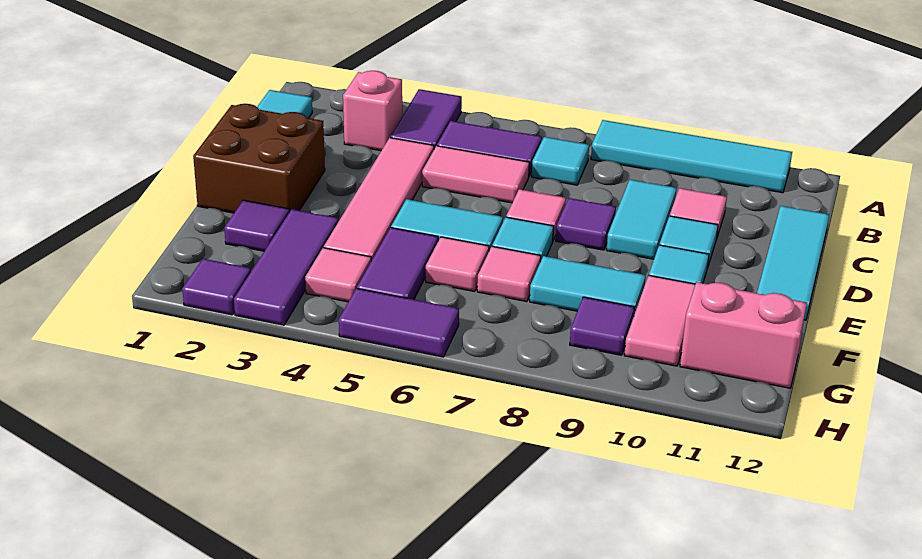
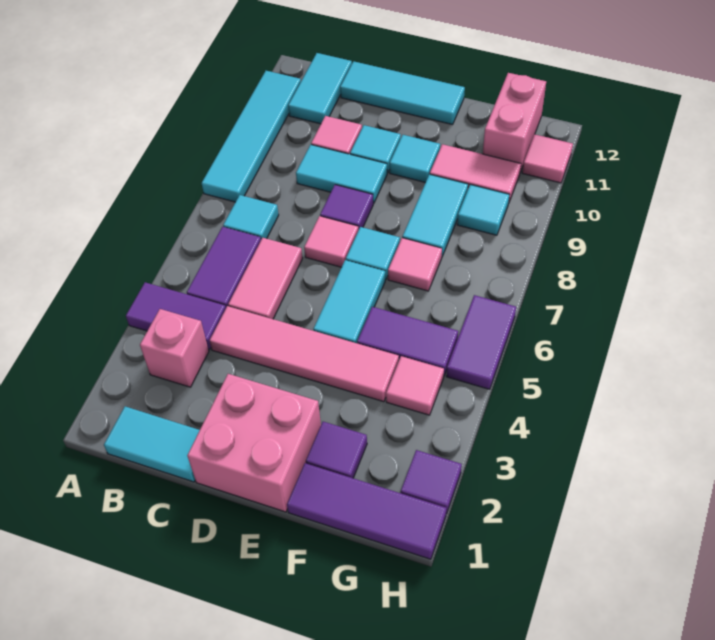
none -> cyan tile B11:B12 level 1
brown brick D1:E2 level 1 -> pink brick D1:E2 level 1
purple tile F3:H3 level 1 -> purple tile F1:H1 level 1
pink tile F6 level 1 -> pink tile H11 level 1
purple tile G9 level 1 -> cyan tile G9 level 1

